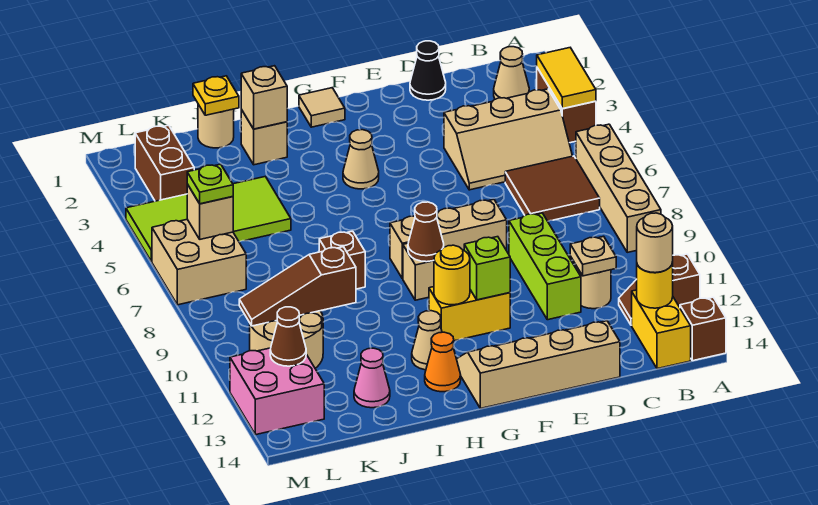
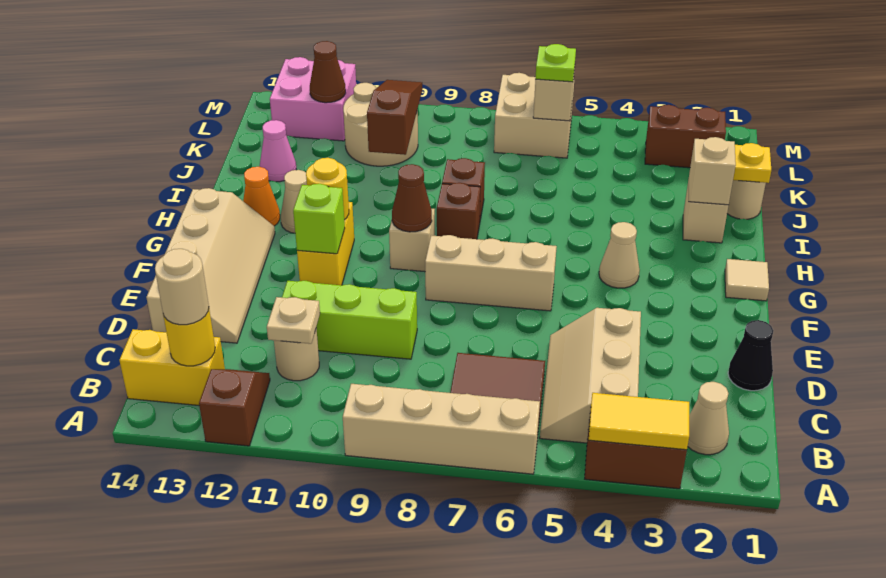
brown brick A14 level 1 -> brown brick H8 level 1
tan brick E8:G8 level 1 -> tan brick F6:F8 level 1
lime tile J4:M5 level 1 -> none

